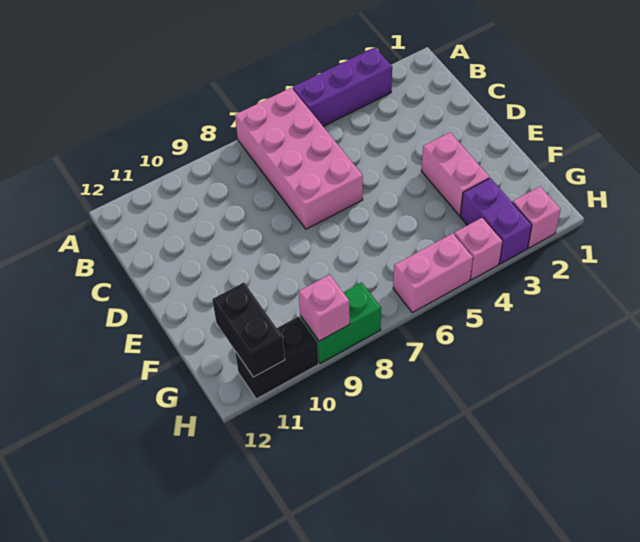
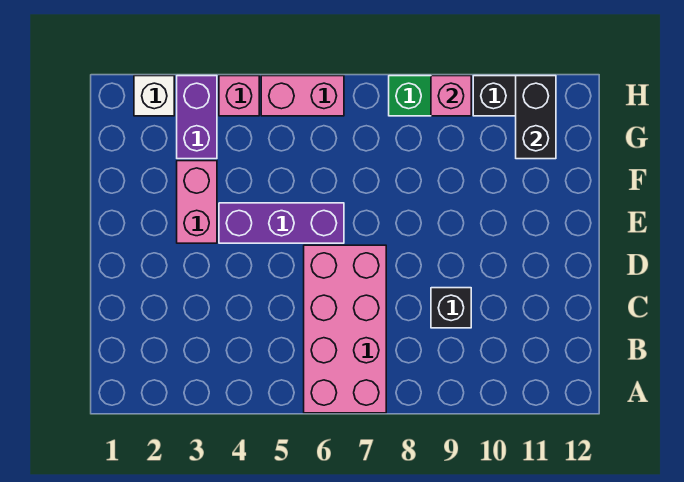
purple brick A3:A5 level 1 -> purple brick E4:E6 level 1
none -> black brick C9 level 1
pink brick H2 level 1 -> white brick H2 level 1

